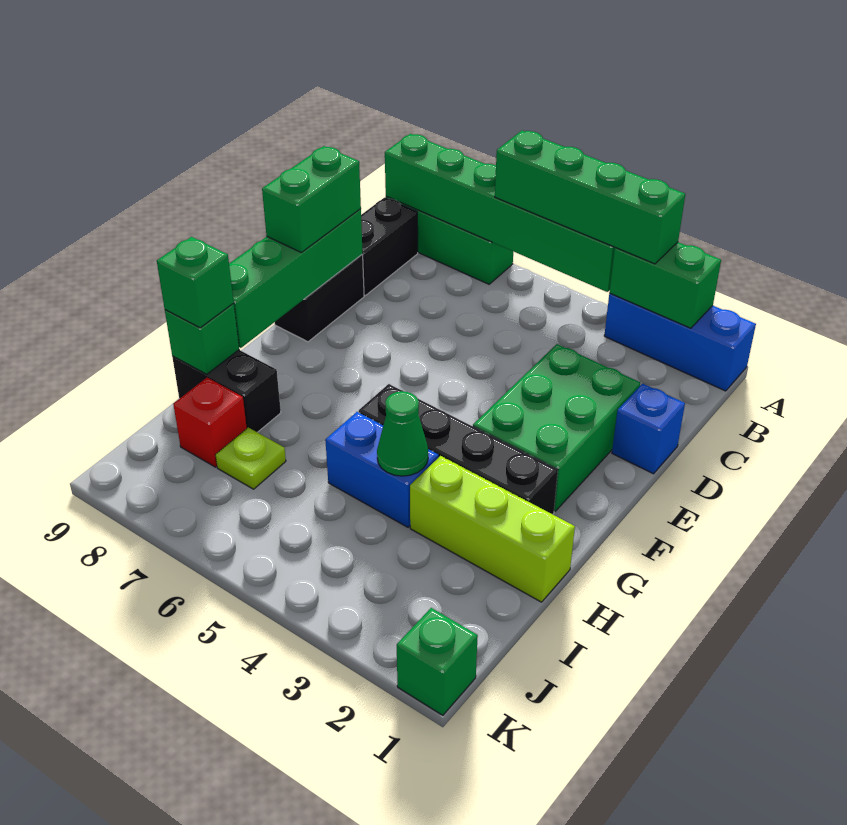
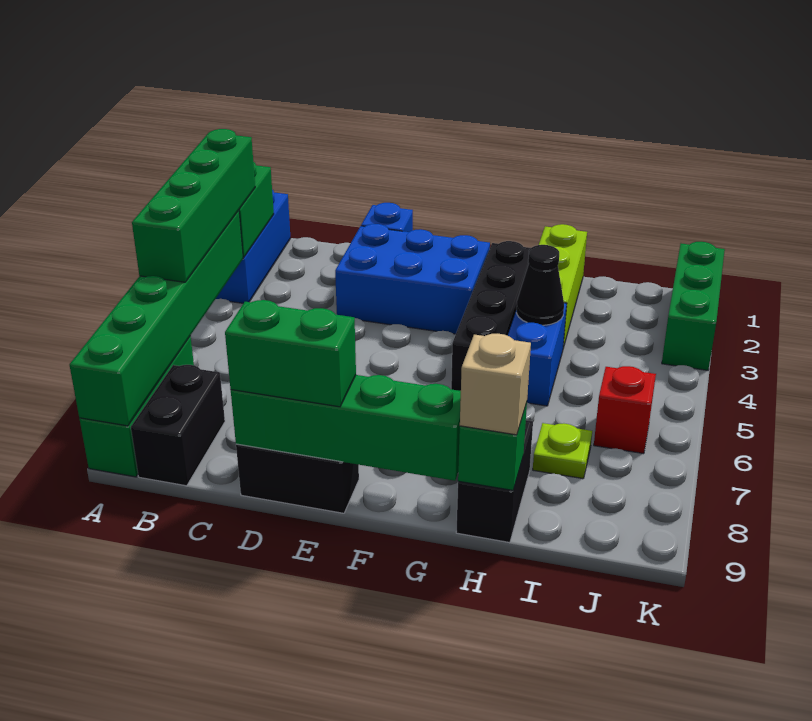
black brick B9:C9 level 1 -> black brick B8:B9 level 1
green brick D2:F3 level 1 -> blue brick D2:F3 level 1
green cone H4 level 2 -> black cone H4 level 2
green brick H9 level 3 -> tan brick H9 level 3
red brick I8 level 1 -> red brick J6 level 1
green brick K1 level 1 -> green brick K1:K3 level 1

